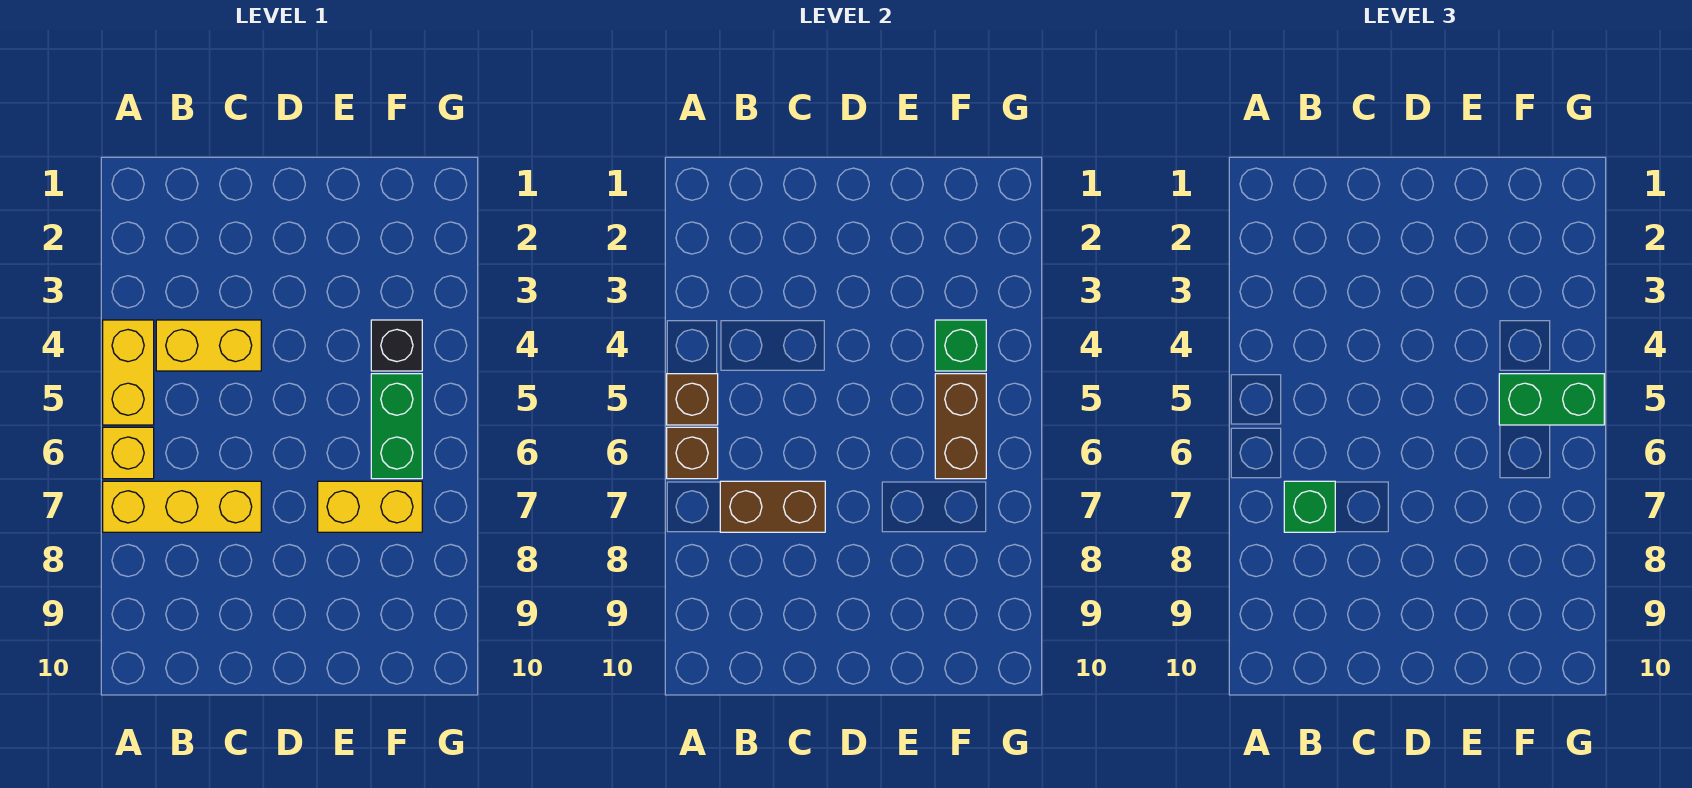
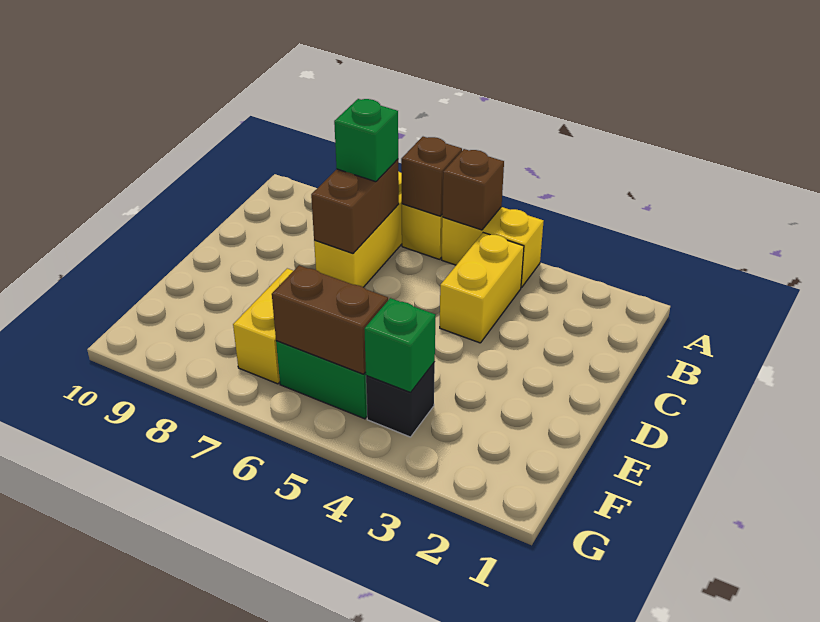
green brick F5:G5 level 3 -> none

